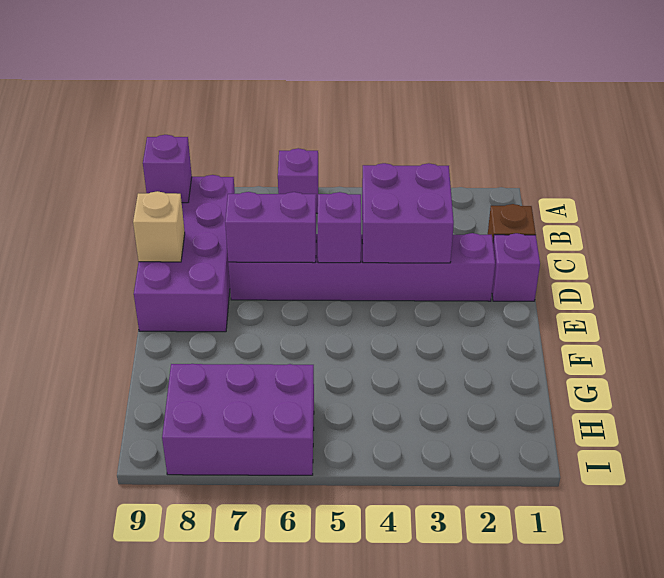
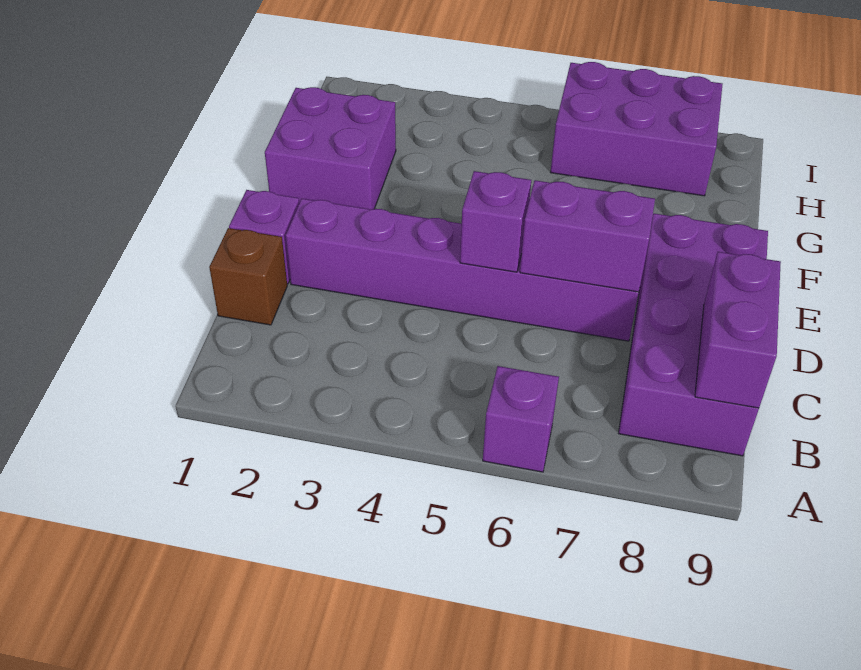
purple brick B9 level 2 -> purple brick B9:C9 level 2
purple brick C3:D4 level 2 -> purple brick F1:G2 level 1
tan brick D9 level 2 -> none

